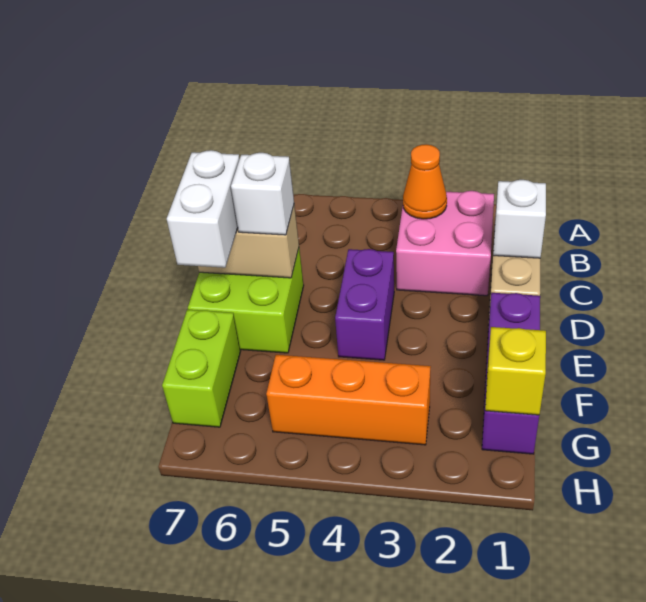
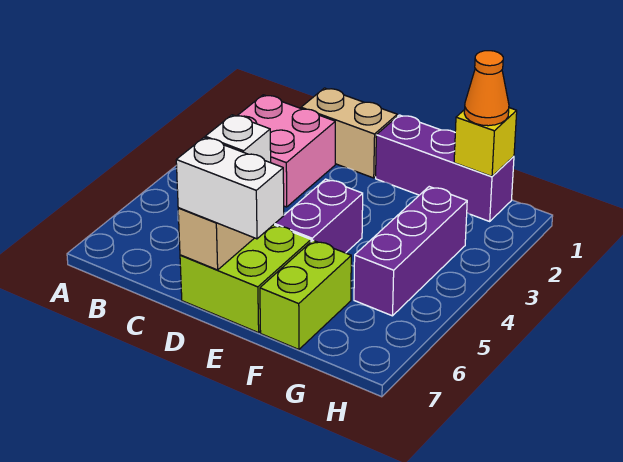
orange cone B3 level 2 -> orange cone G1 level 3
white brick C1 level 2 -> none
purple brick D4:E4 level 1 -> purple brick E4:E5 level 1
lime brick F7:G7 level 1 -> lime brick F6:F7 level 1
orange brick G3:G5 level 1 -> purple brick G3:G5 level 1

